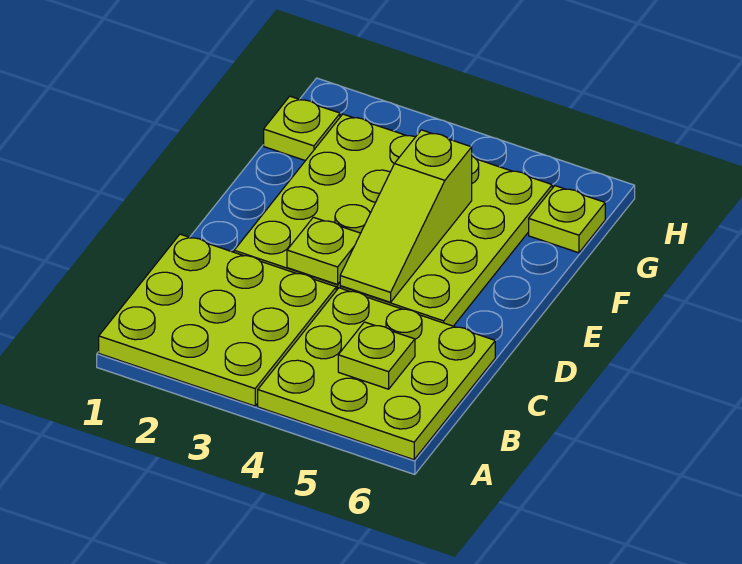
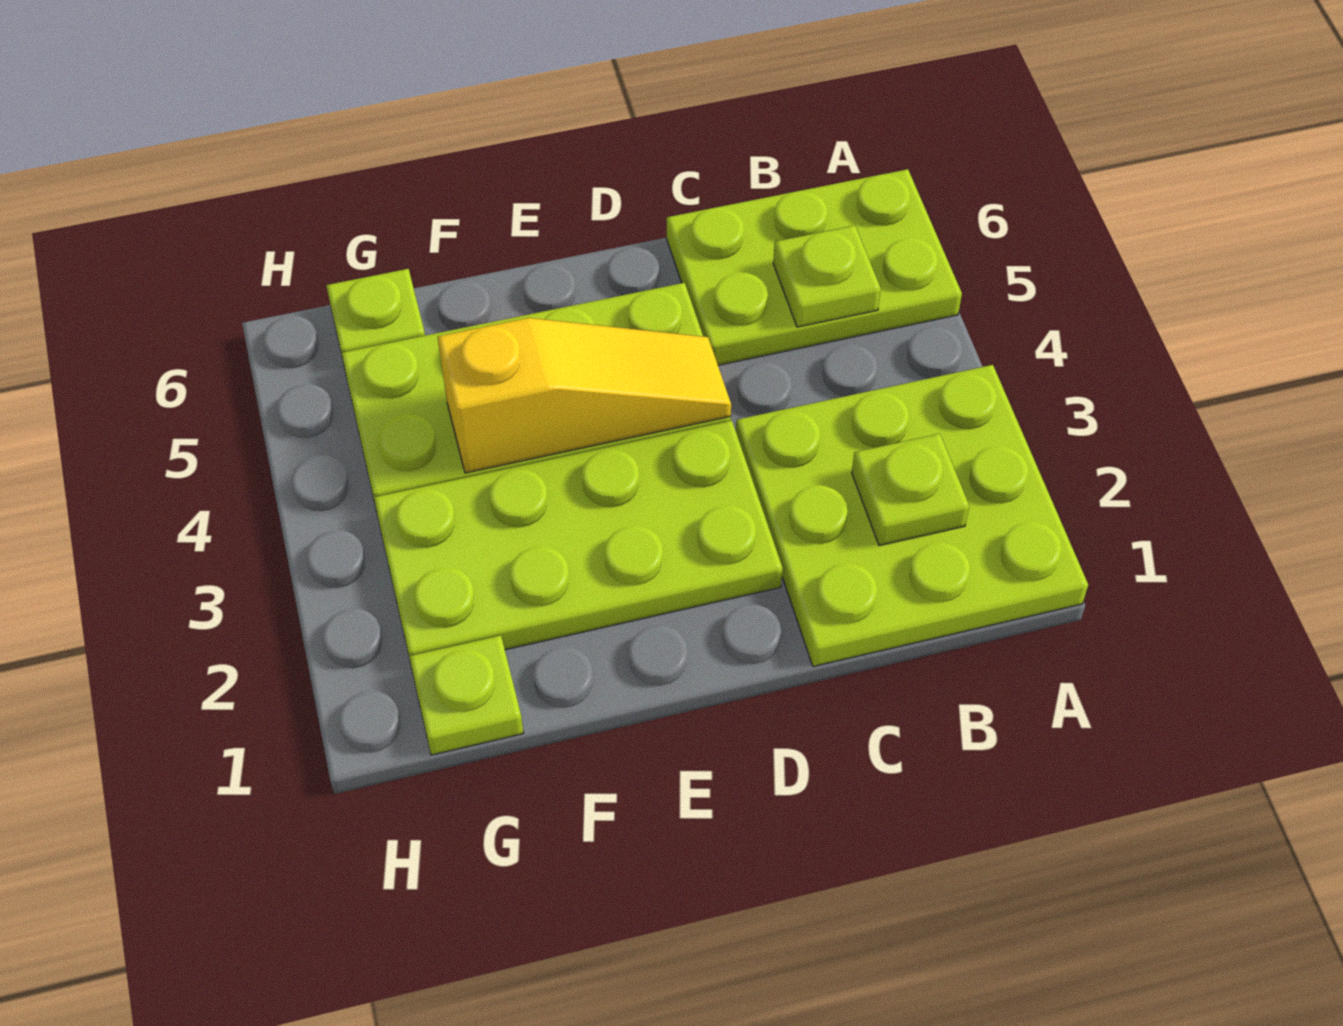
lime plate A4:C6 level 1 -> lime plate A5:C6 level 1
lime plate D3 level 2 -> lime plate B2 level 2
lime slope D4:F4 level 2 top F -> yellow slope D4:F4 level 2 top F

